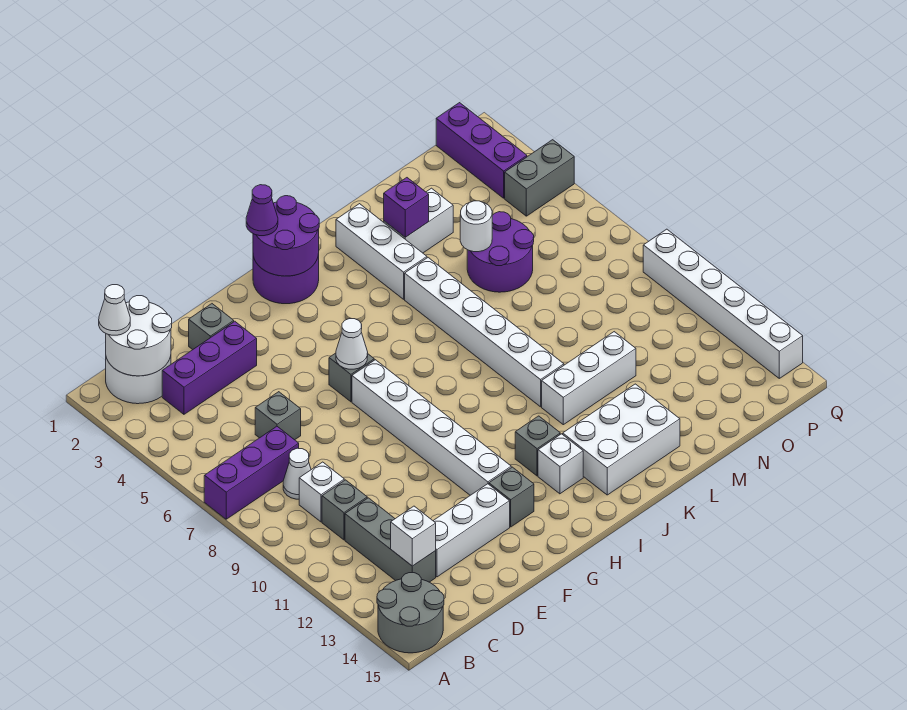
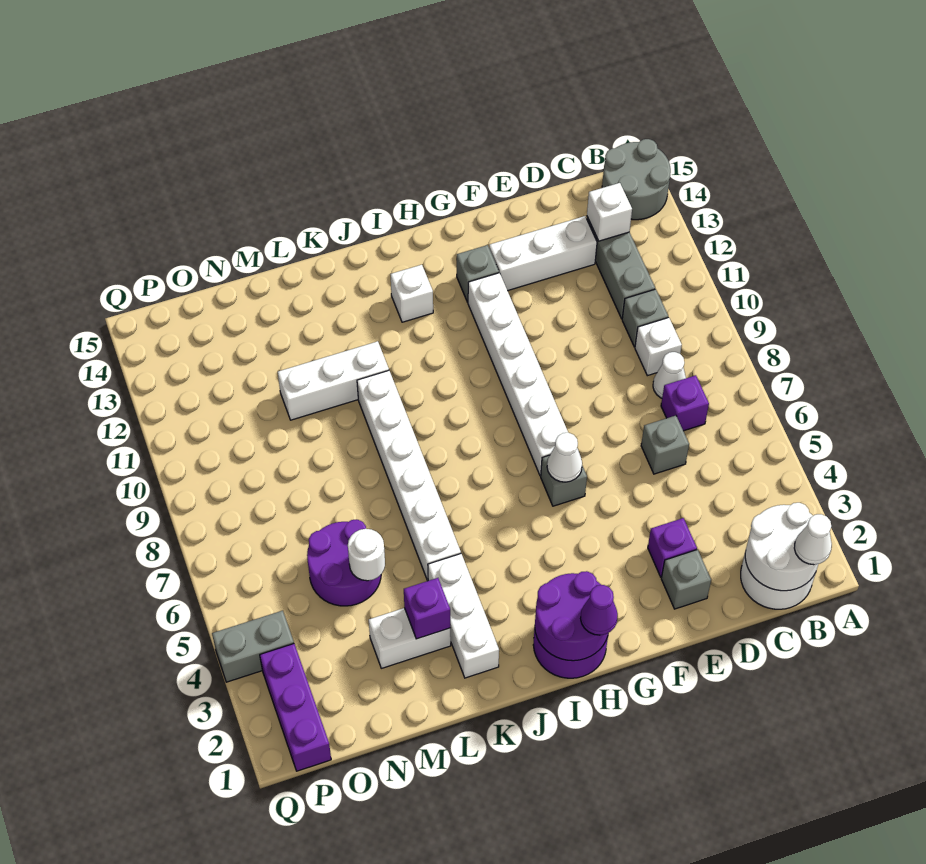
purple brick A7:C7 level 1 -> purple brick C7 level 1
purple brick C3:E3 level 1 -> purple brick E3 level 1
grey brick I12 level 1 -> none
white brick J13:L14 level 1 -> none
white brick Q9:Q14 level 1 -> none

